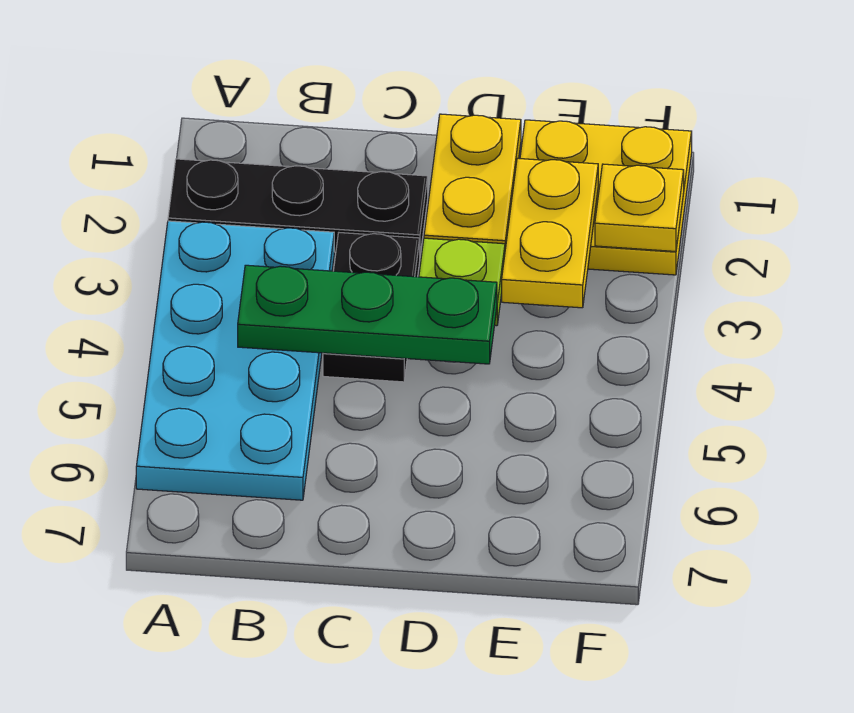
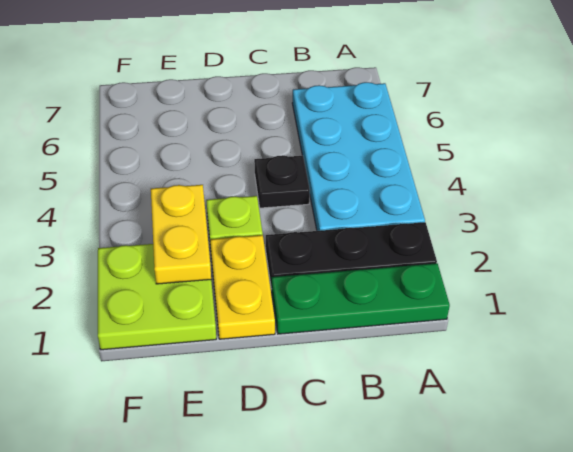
green plate B4:D4 level 2 -> green plate A1:C1 level 1
black plate C3:C4 level 1 -> black plate C4 level 1
yellow plate E1:F2 level 1 -> lime plate E1:F2 level 1
yellow plate F2 level 2 -> none

